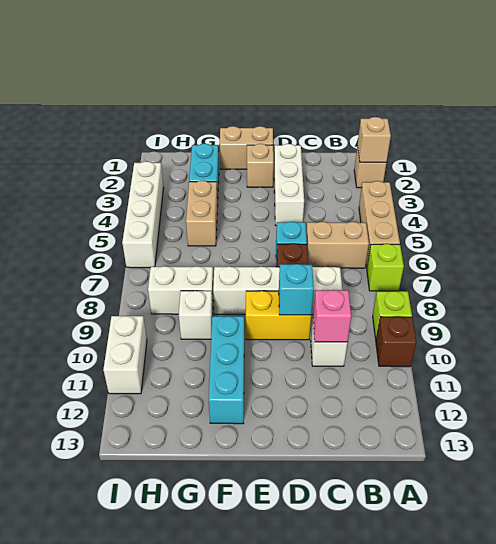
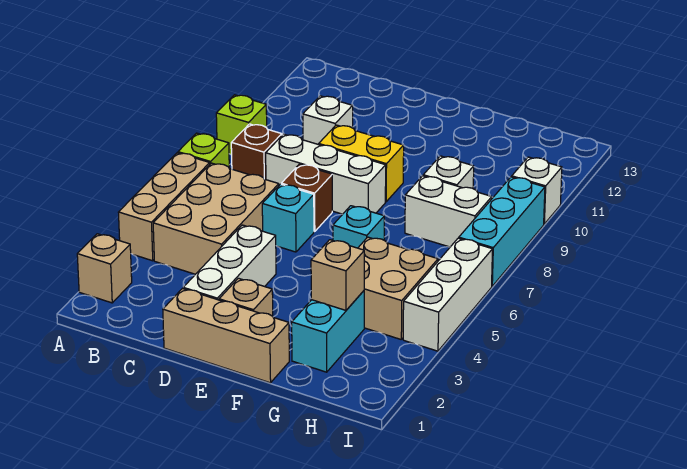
tan brick A2 level 2 -> tan brick G3 level 2
brown brick A10 level 1 -> brown brick B8 level 1
tan brick B6:C6 level 1 -> tan brick B4:C6 level 1
white brick C8:F8 level 1 -> white brick C8:E8 level 1
pink brick C10 level 2 -> none
cyan brick D9 level 2 -> cyan brick F6 level 1
tan brick E1:F1 level 1 -> tan brick D1:F1 level 1
cyan brick F10:F12 level 1 -> cyan brick I7:I9 level 1
tan brick G4:G5 level 1 -> tan brick G4:H5 level 1
white brick I3:I6 level 1 -> white brick I4:I6 level 1
white brick I10:I11 level 1 -> white brick I10 level 1

